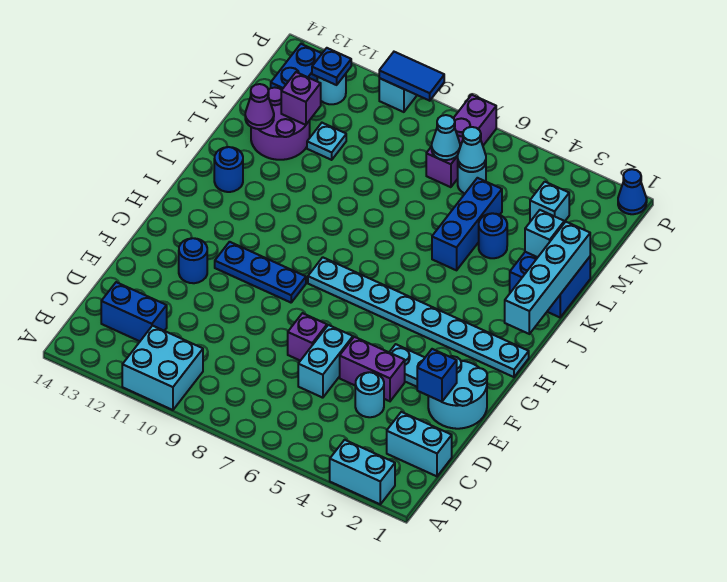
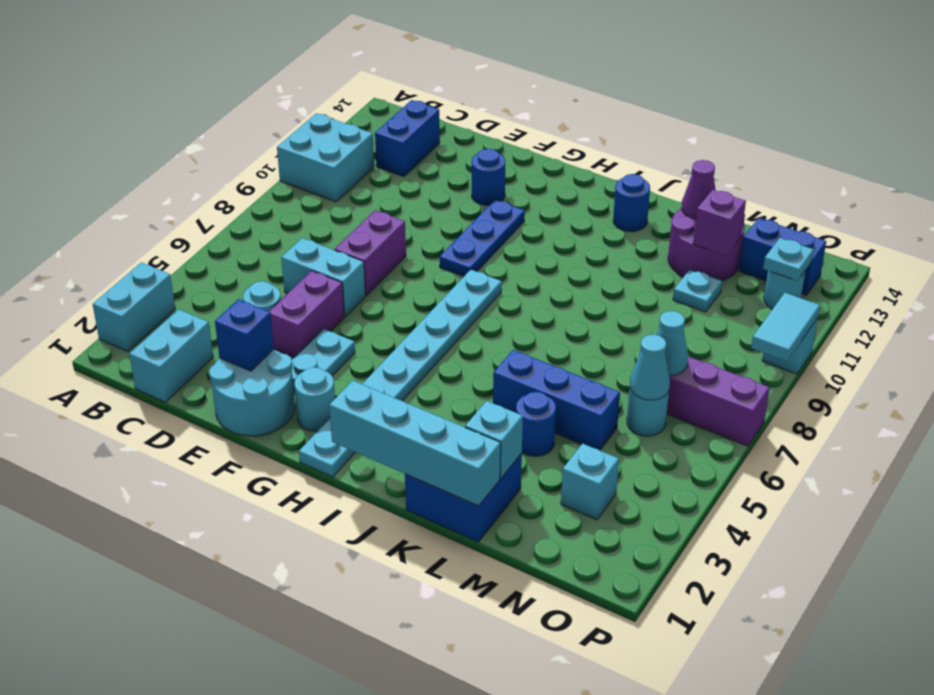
purple brick E7 level 1 -> purple brick E7:E8 level 1
none -> cyan round brick G2 level 1
blue plate O12 level 2 -> cyan plate O12 level 2
blue cone P1 level 1 -> none
blue tile P9:P10 level 2 -> cyan tile P9:P10 level 2

